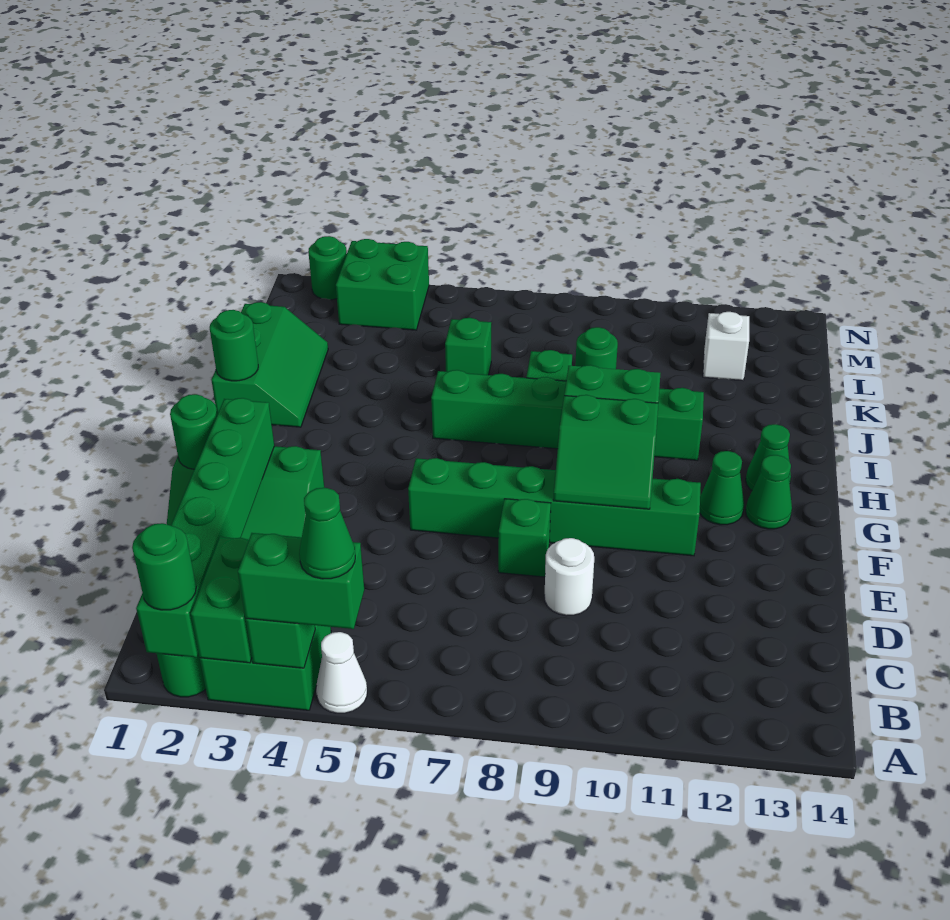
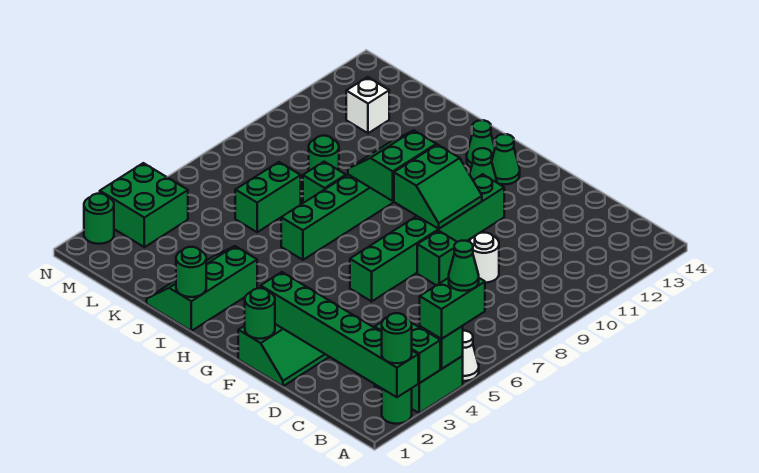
green slope I1:K2 level 1 top 1 -> green slope I1:J3 level 1 top I
green brick K6 level 1 -> green brick K6:K7 level 1

